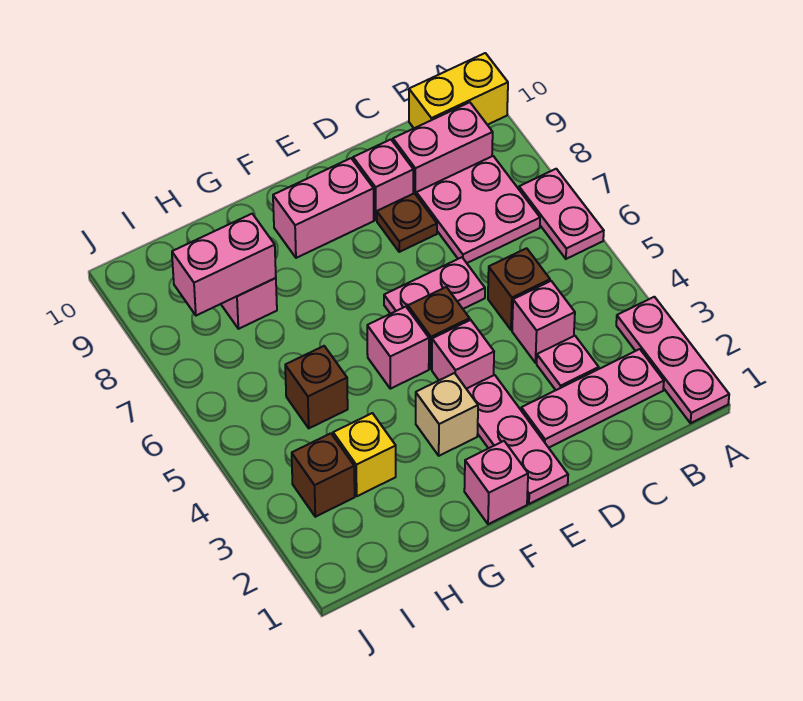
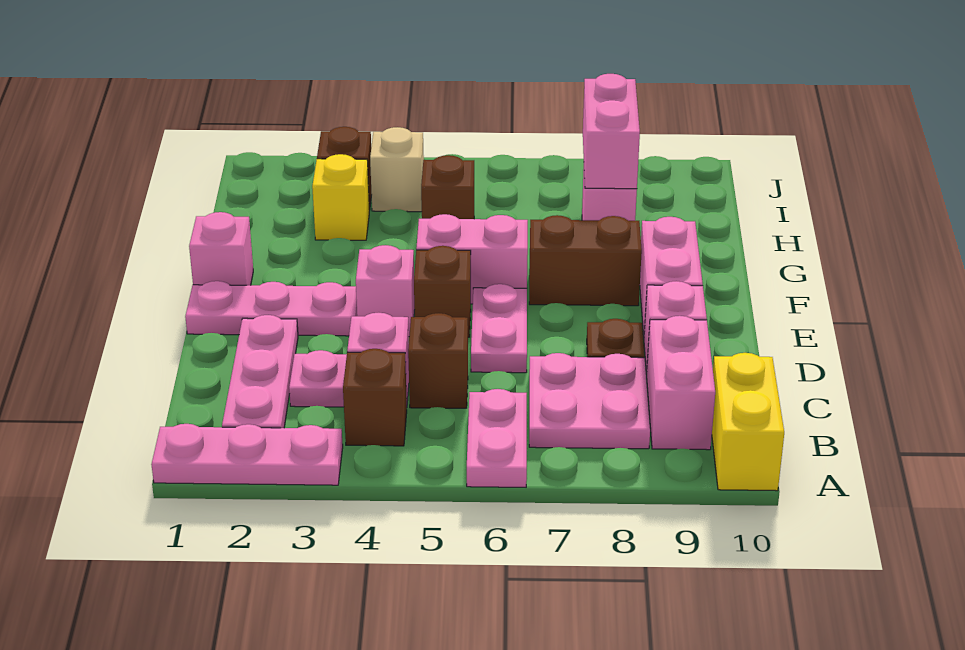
pink plate A6:A7 level 1 -> pink plate A6:B6 level 1
none -> brown brick B4 level 1
tan brick F3 level 1 -> tan brick I4 level 1
pink brick F5 level 1 -> pink brick F5:F6 level 1
none -> brown brick F7:F8 level 1

